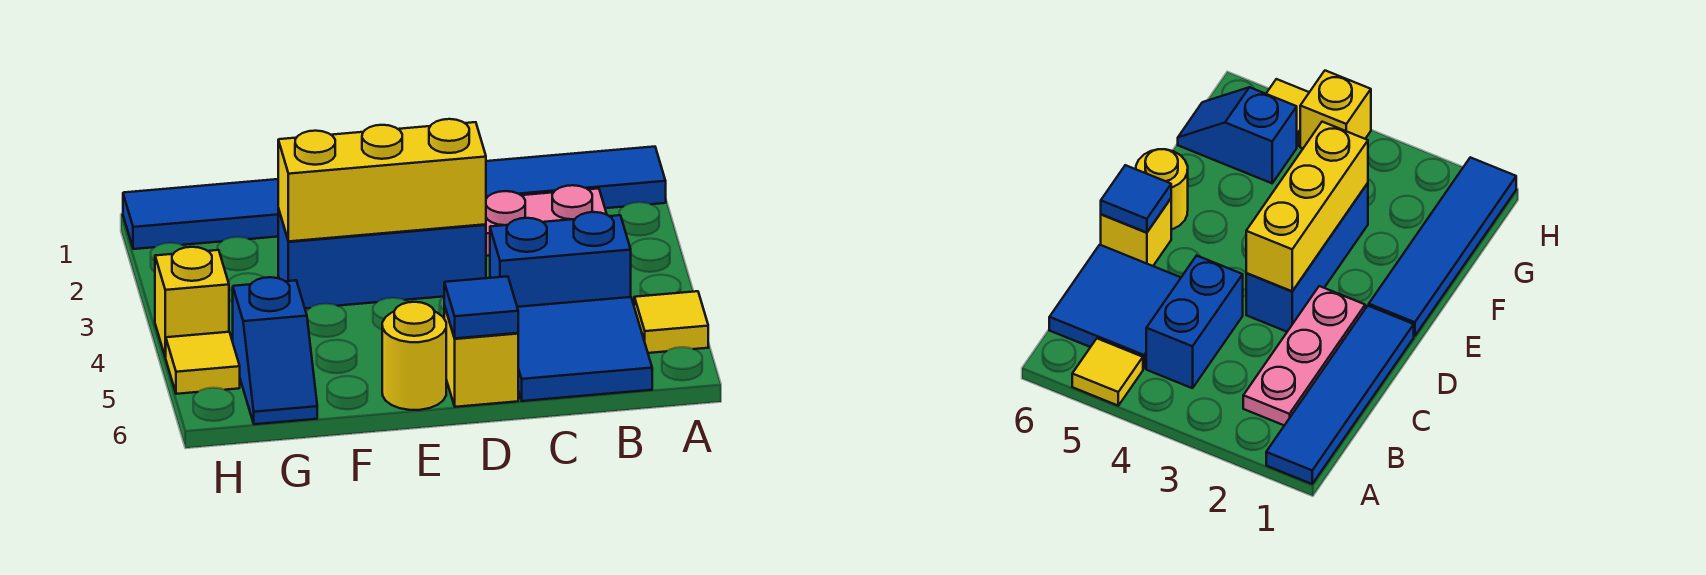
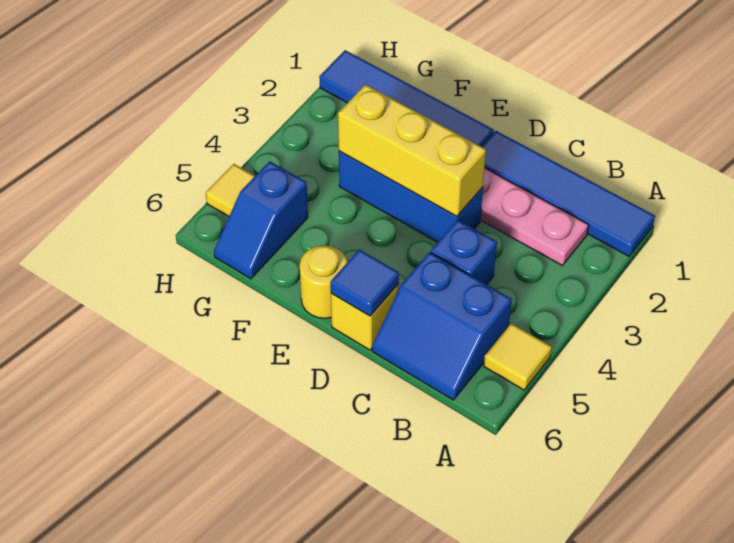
blue brick B4:C4 level 1 -> blue brick C4 level 1
blue tile B5:C6 level 1 -> blue slope B5:C6 level 1 top 5
yellow brick H4 level 1 -> none

